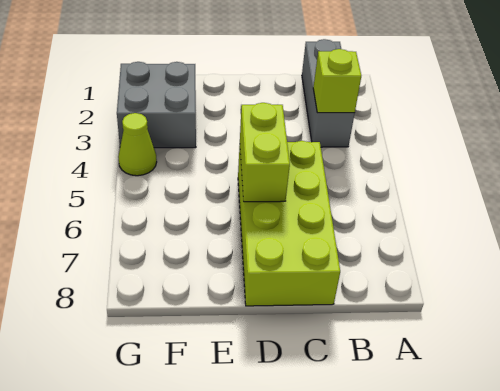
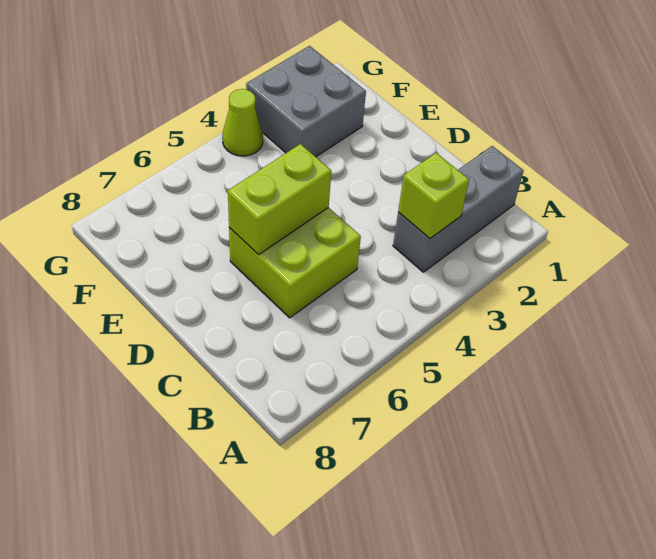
lime brick C5:D8 level 1 -> lime brick C5:D6 level 1

